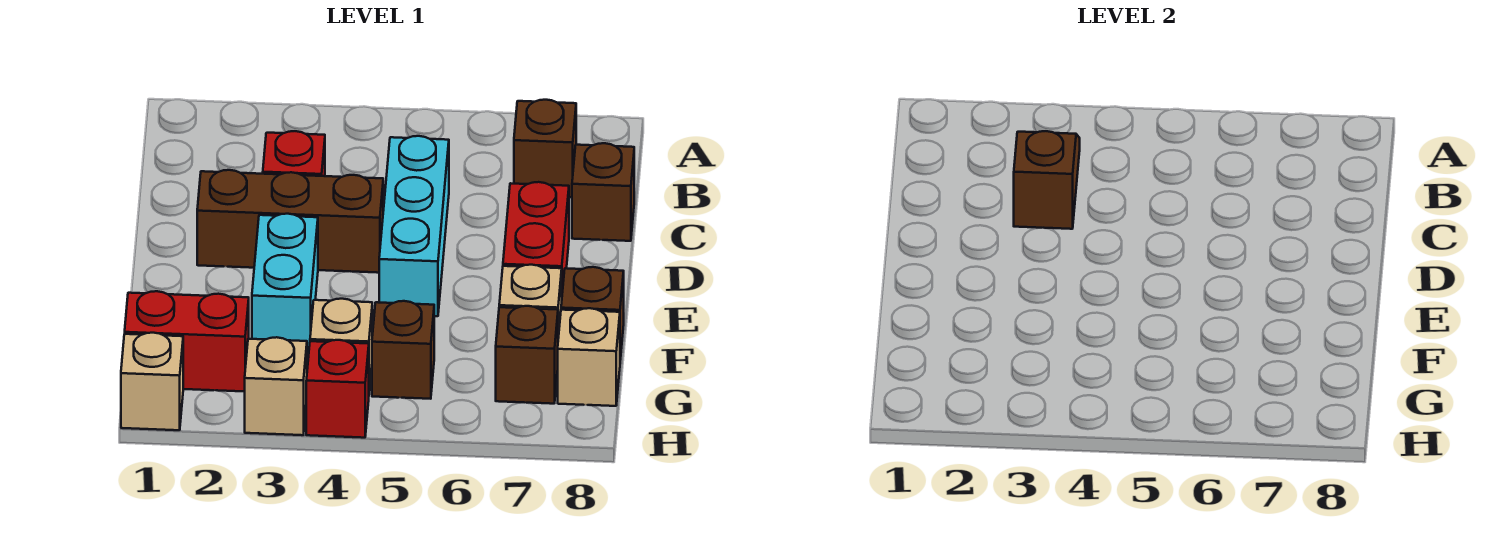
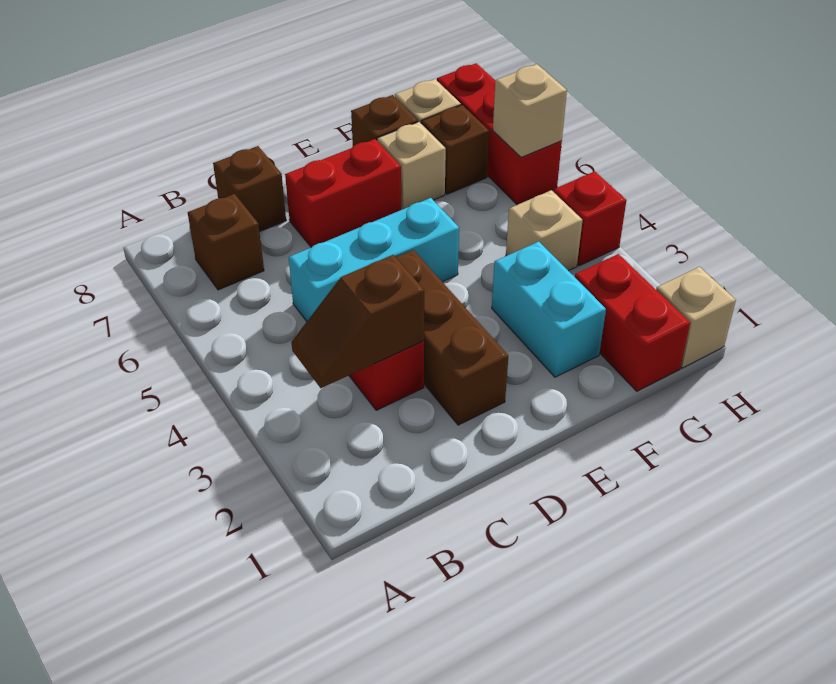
cyan brick E3:F3 level 1 -> cyan brick F2:F3 level 1
brown brick G5 level 1 -> none
tan brick H3 level 1 -> tan brick H6 level 2
none -> red brick H6:H8 level 1

